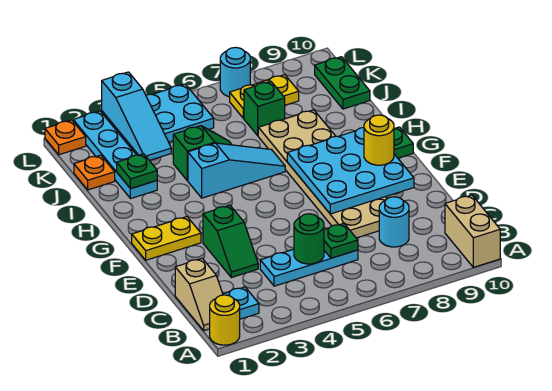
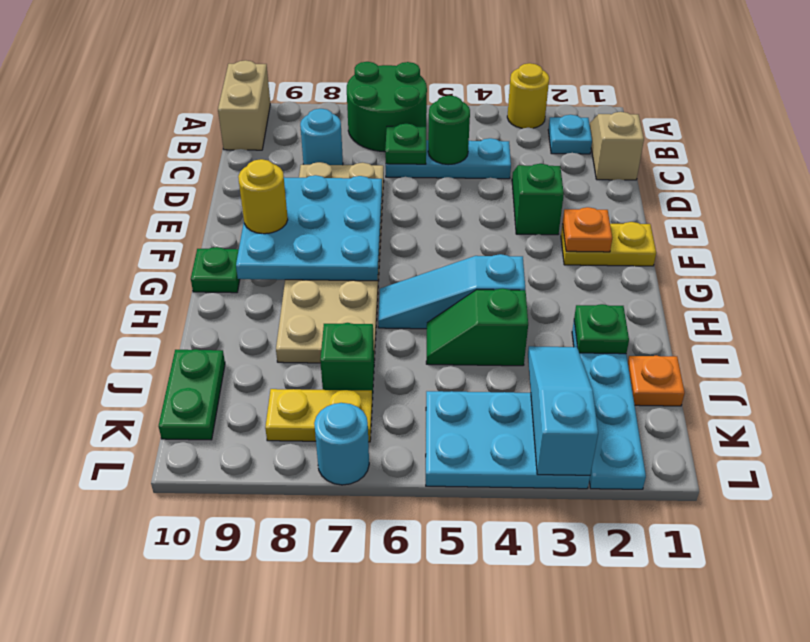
yellow round brick A1 level 1 -> yellow round brick A3 level 1
none -> green round brick A6:B7 level 1
orange plate L1 level 1 -> orange plate F2 level 2

